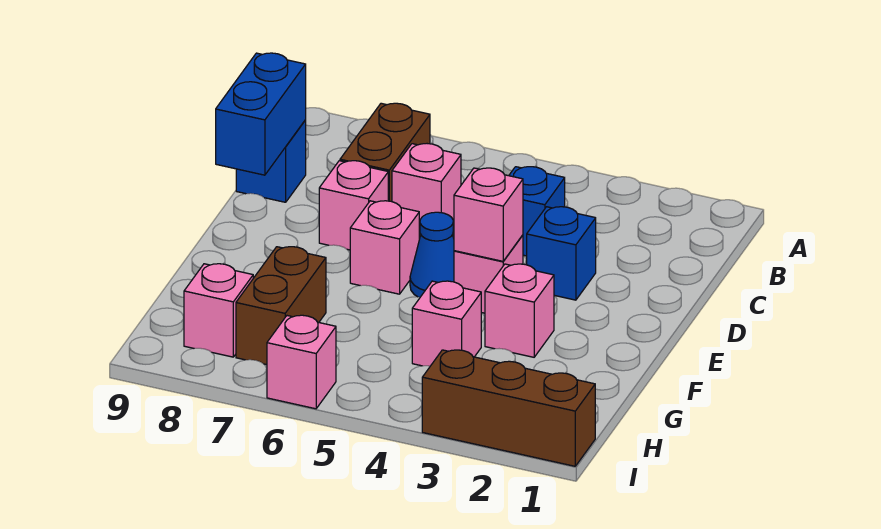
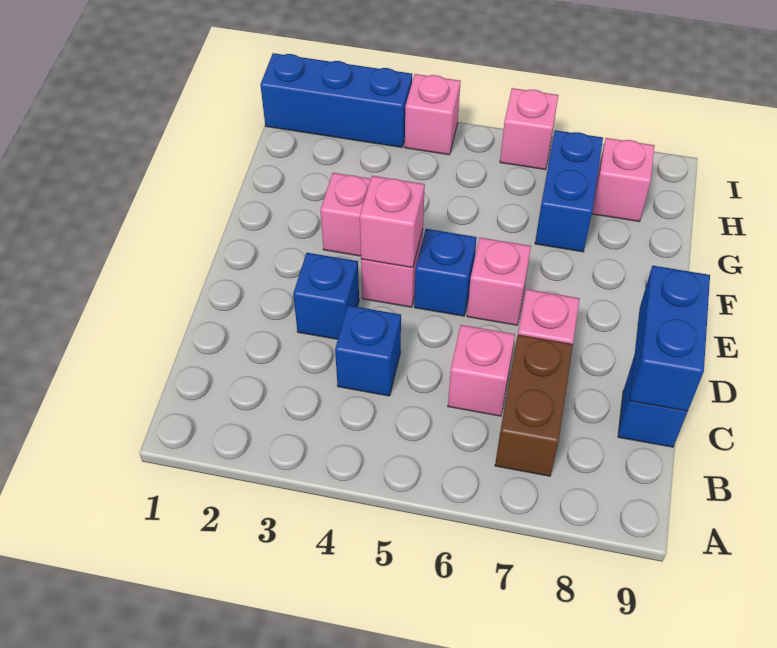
blue cone E5 level 1 -> blue brick E5 level 1
pink brick G4 level 1 -> pink brick I4 level 1
brown brick G7:H7 level 1 -> blue brick G7:H7 level 1
brown brick I1:I3 level 1 -> blue brick I1:I3 level 1

